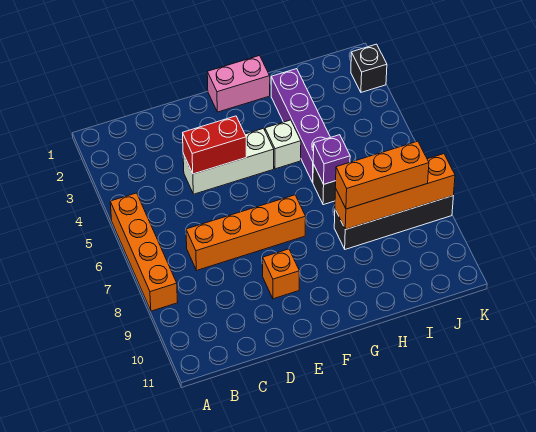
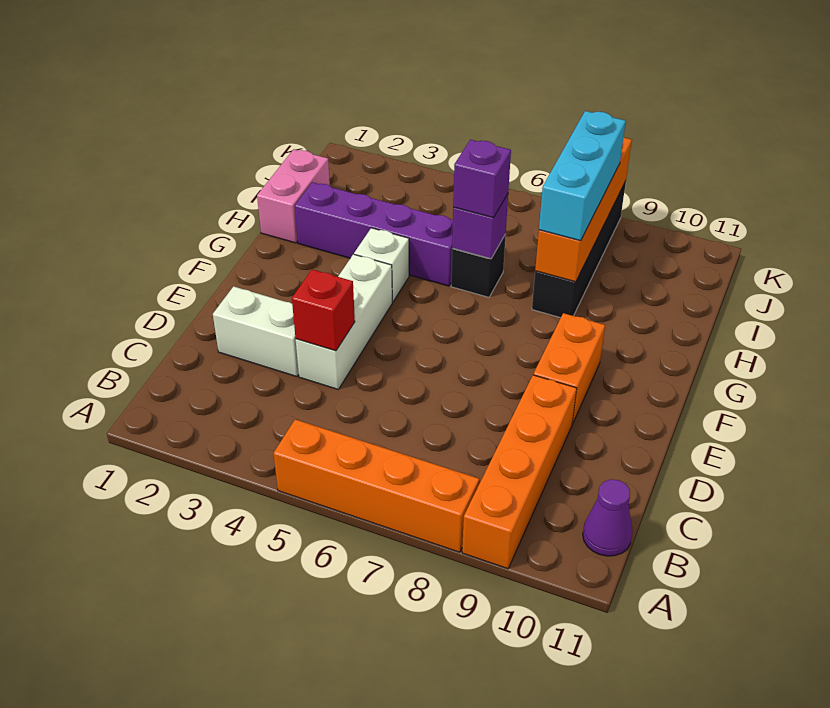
none -> purple cone B11 level 1
orange brick C7:F7 level 1 -> orange brick A9:D9 level 1
none -> white brick D2:D3 level 1
red brick D4:E4 level 2 -> red brick D4 level 2
orange brick E9 level 1 -> orange brick E9:F9 level 1
pink brick F1:G1 level 1 -> pink brick H1:I1 level 1
none -> purple brick H6 level 3
orange brick H8:J8 level 3 -> cyan brick H8:J8 level 3
black brick K2 level 1 -> none

